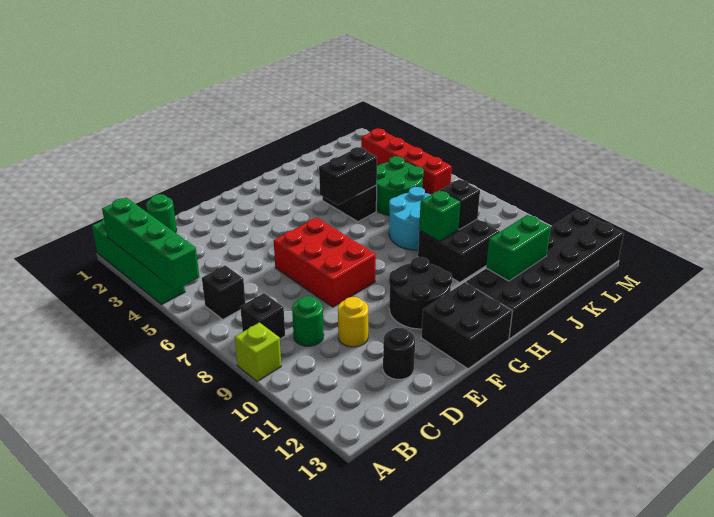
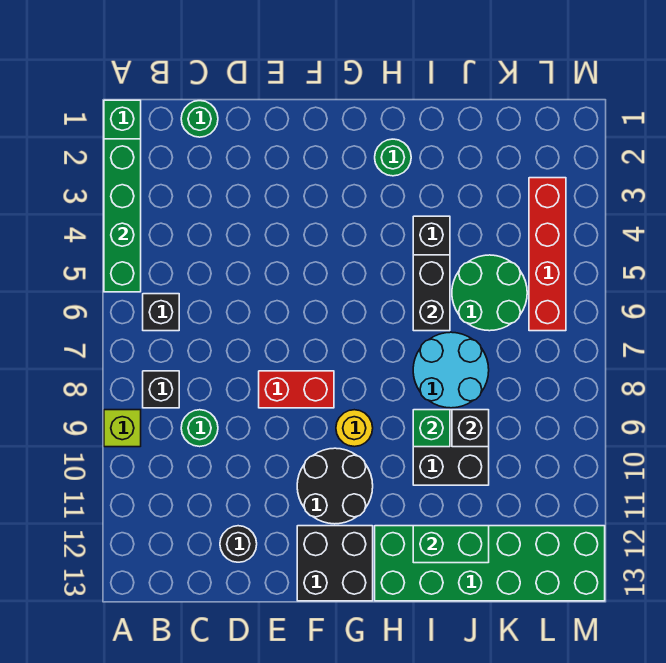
yellow round brick D10 level 1 -> yellow round brick G9 level 1
red brick E6:F8 level 1 -> red brick E8:F8 level 1
none -> green round brick H2 level 1
black brick H5:I5 level 2 -> black brick I5:I6 level 2
black brick H12:M13 level 1 -> green brick H12:M13 level 1

